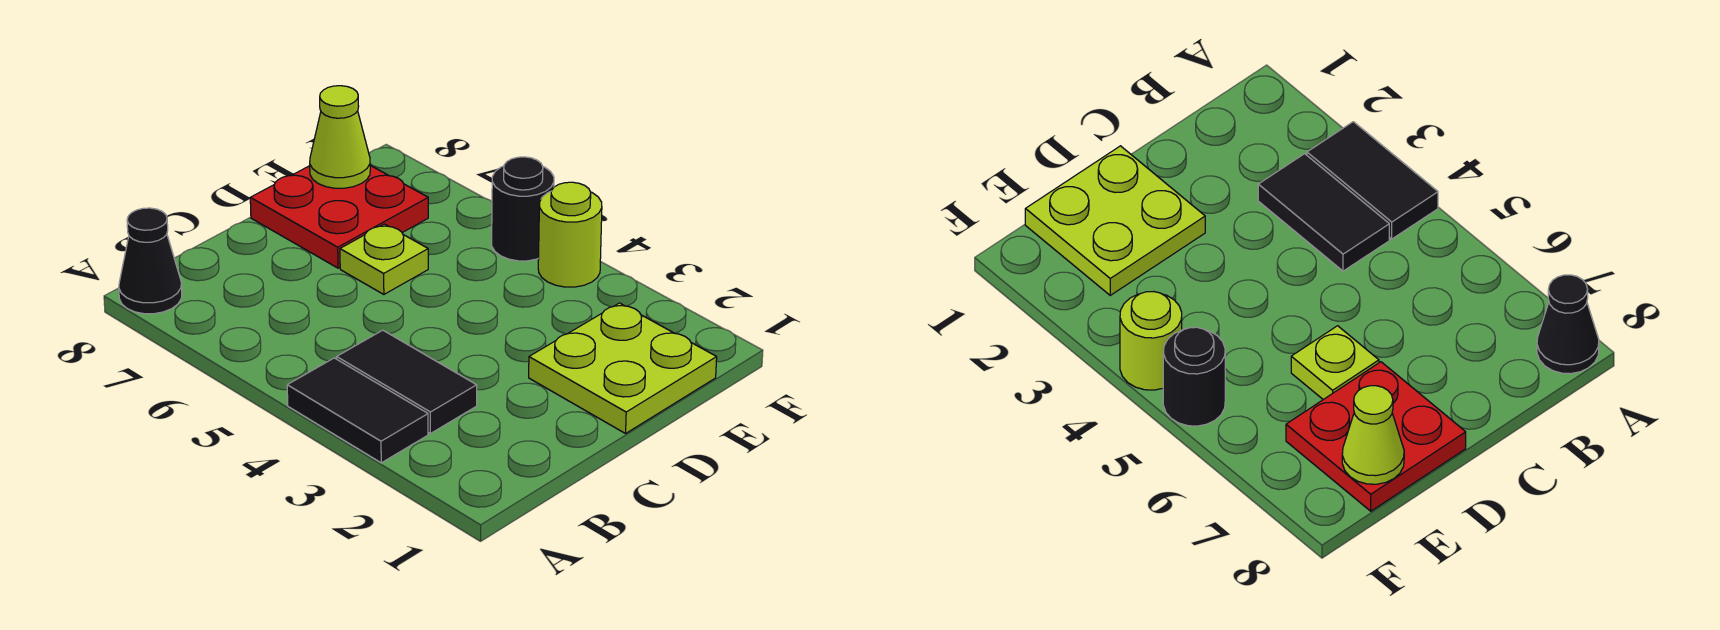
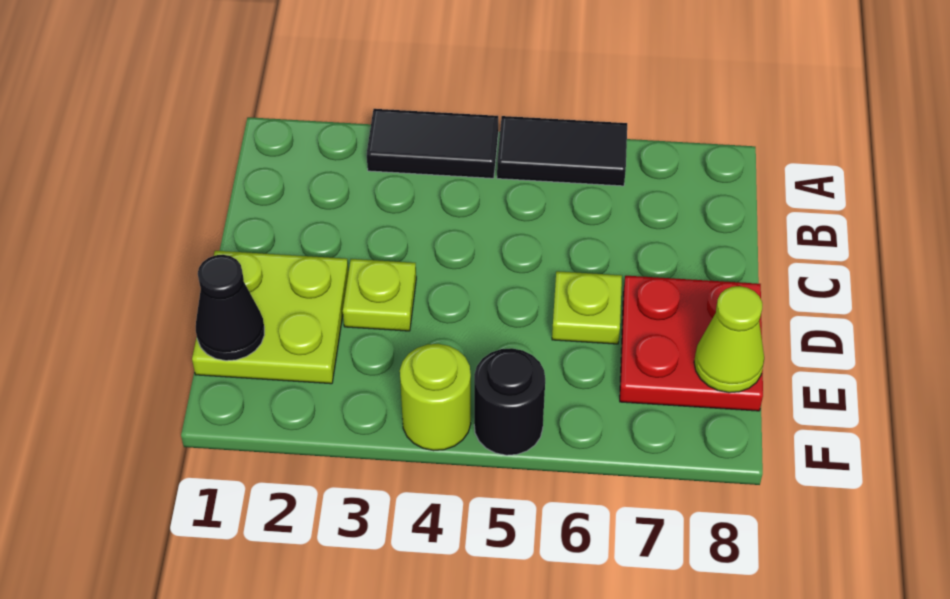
black cone A8 level 1 -> black cone E1 level 2
black tile B3:B4 level 1 -> black tile A5:A6 level 1
none -> lime plate D3 level 1

